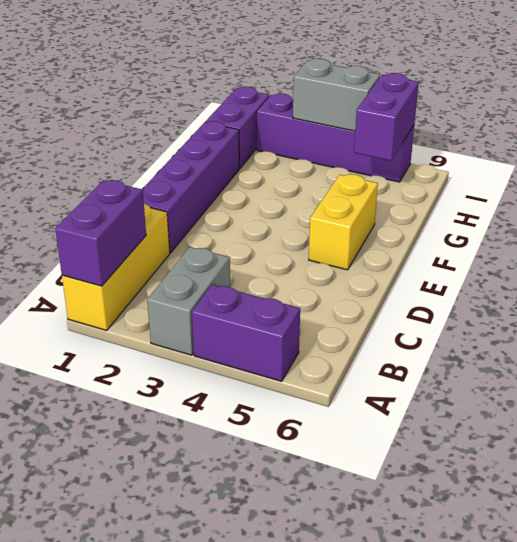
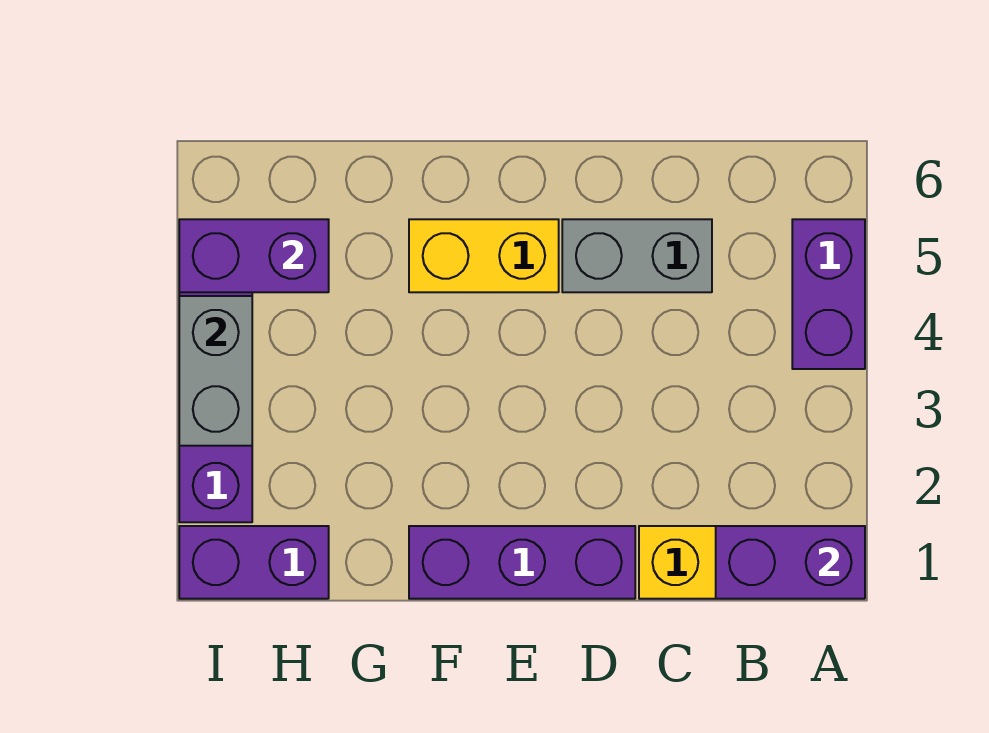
grey brick A3:B3 level 1 -> grey brick C5:D5 level 1
purple brick D1:G1 level 1 -> purple brick D1:F1 level 1

